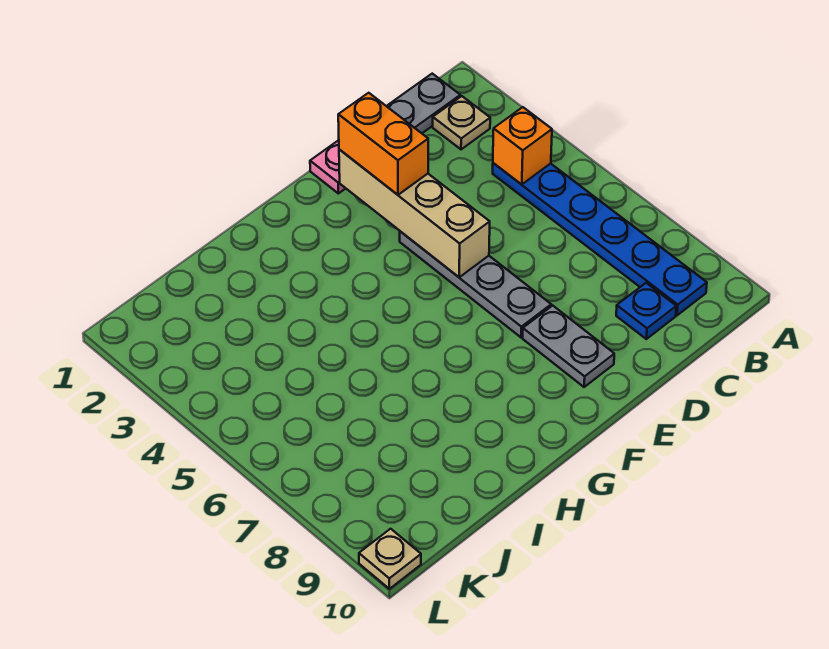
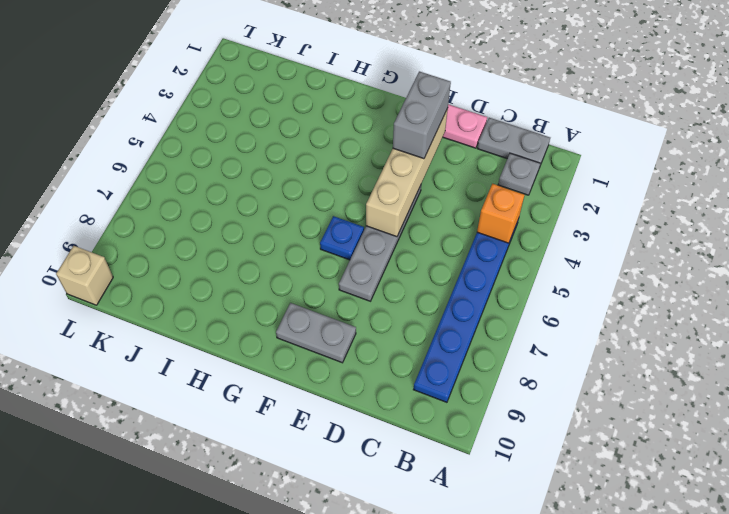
tan plate B2 level 1 -> grey plate B2 level 1
blue plate C9 level 1 -> blue plate F6 level 1
orange brick E2:E3 level 3 -> grey brick E2:E3 level 3
grey plate E8:E9 level 1 -> grey plate E9:F9 level 1
tan plate L10 level 1 -> tan brick L10 level 1

